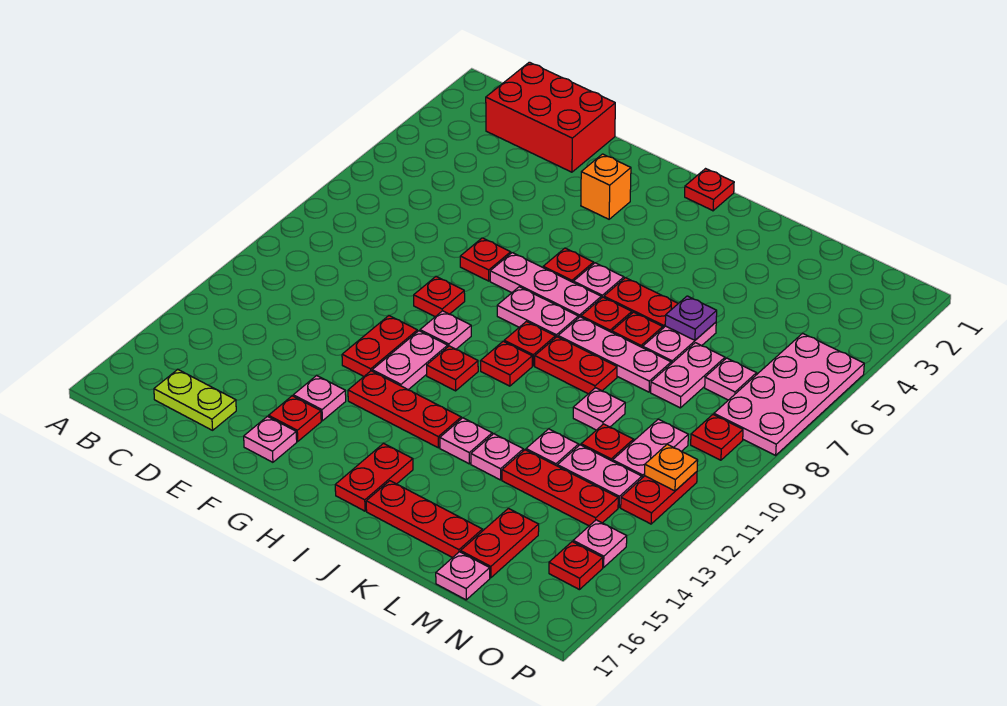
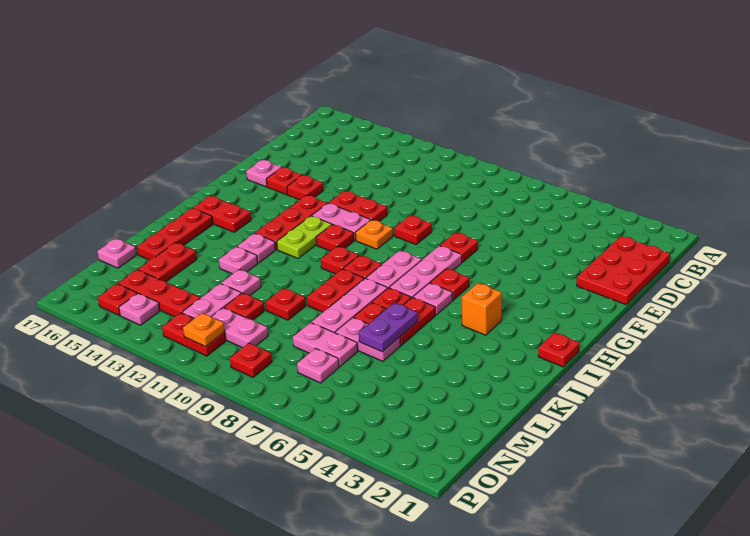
red brick C1:E2 level 1 -> red plate C1:E2 level 1
lime plate C16:D16 level 1 -> lime plate H12:I12 level 1
pink plate F14 level 1 -> red plate F14 level 1
orange brick G3 level 1 -> orange brick I4 level 1
pink plate G10 level 1 -> orange plate G10 level 1
purple plate L6 level 2 -> purple plate K6:L6 level 2
pink plate L10 level 1 -> red plate L10 level 1
red plate L13:N13 level 1 -> red plate N13:N15 level 1
red plate M15:M16 level 1 -> red plate L15:M15 level 1
pink plate O5:P8 level 1 -> none

